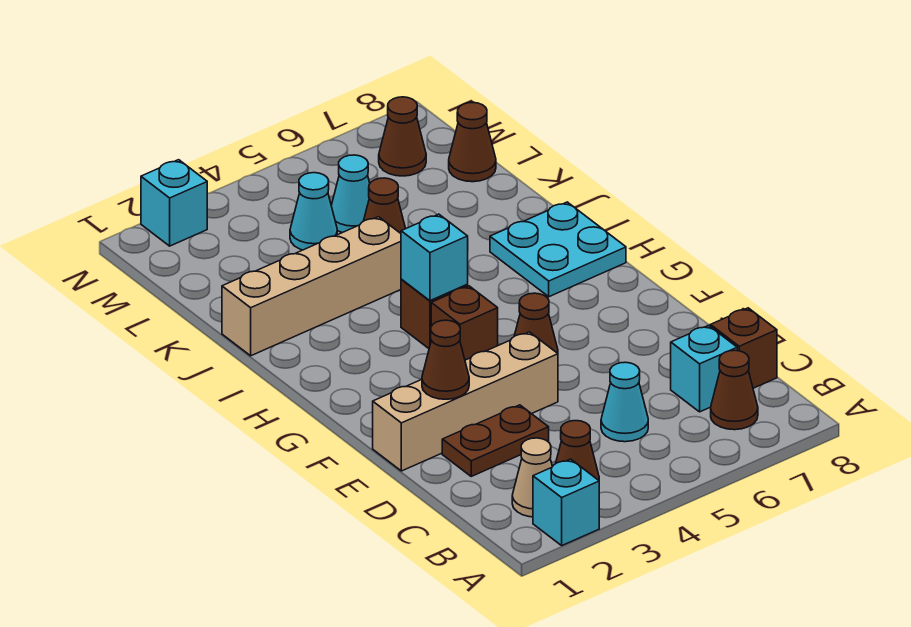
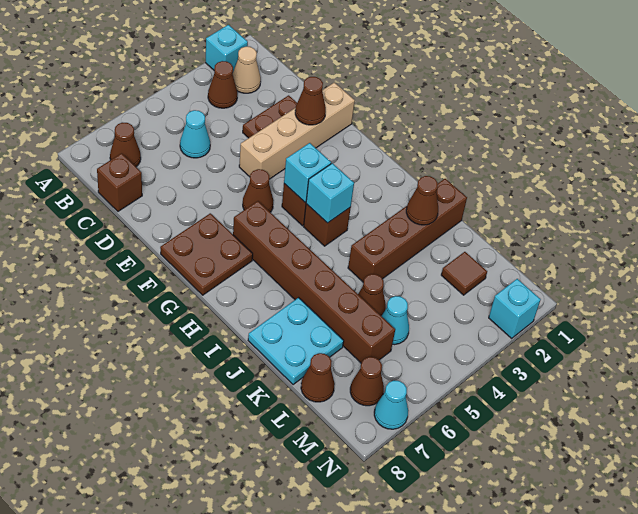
cyan brick C7 level 1 -> cyan brick G4 level 2
none -> brown plate F7:G8 level 1
none -> brown brick G6:L6 level 1
cyan plate H7:I8 level 1 -> cyan plate J7:K8 level 1
tan brick J1:J4 level 1 -> brown brick J1:J4 level 1
none -> brown cone J2 level 2
none -> brown tile L2 level 1
cyan cone L4 level 1 -> cyan cone N7 level 1

